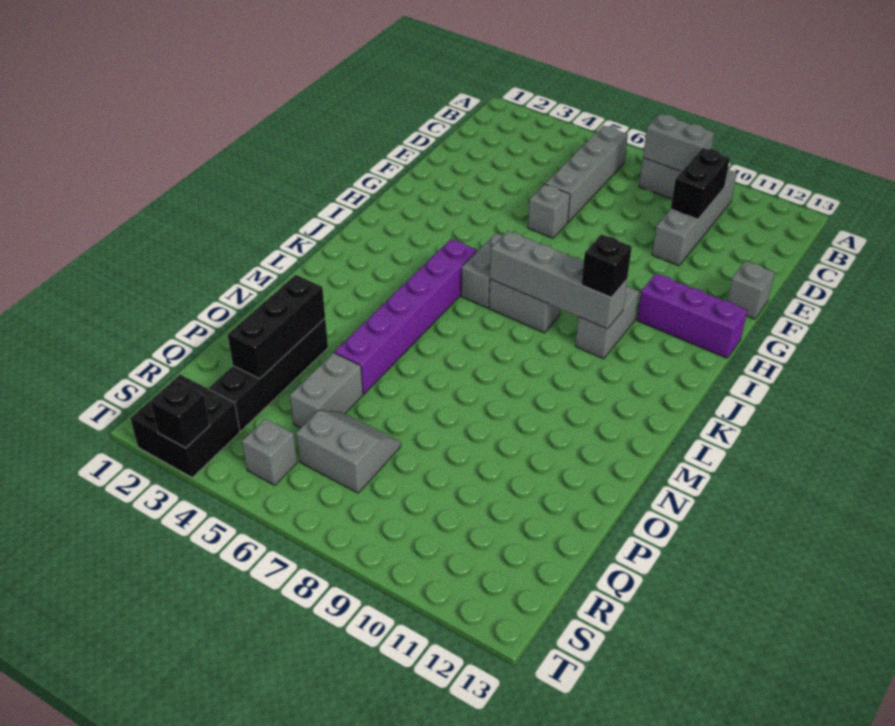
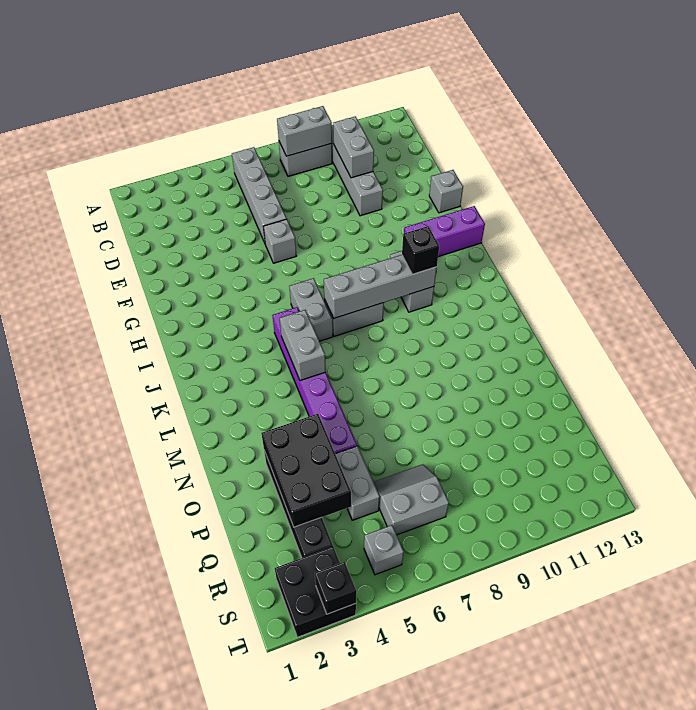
black brick C10:D10 level 2 -> grey brick C10:D10 level 2
none -> grey brick K5:L5 level 2
black brick O3:Q3 level 2 -> black brick O3:Q4 level 2

